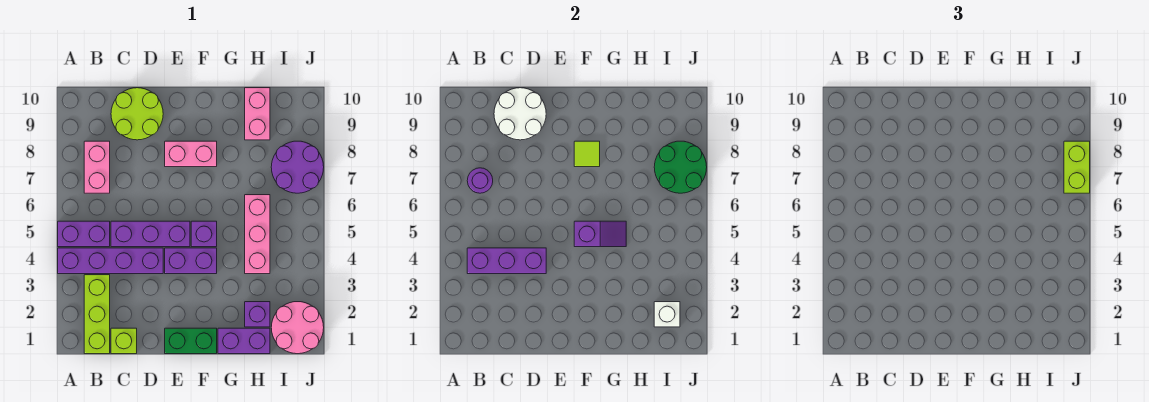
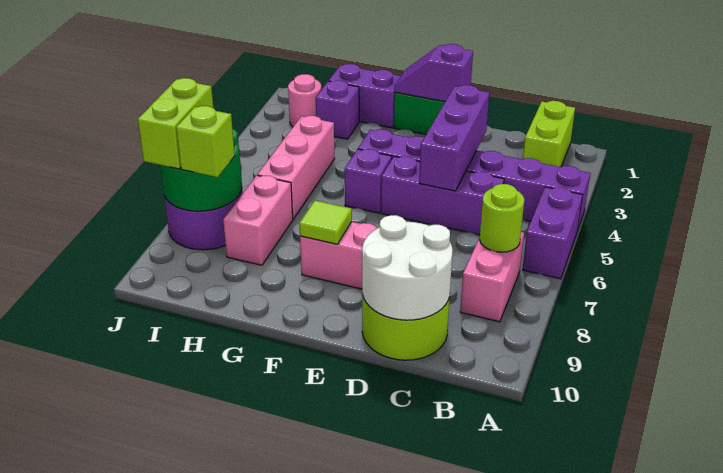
purple brick A5:B5 level 1 -> purple brick A5:A6 level 1
lime brick B1:B3 level 1 -> lime brick B1:B2 level 1
purple brick B4:D4 level 2 -> purple brick D3:D5 level 2
purple round brick B7 level 2 -> lime round brick B7 level 2
lime brick C1 level 1 -> lime brick I8 level 3
purple slope F5:G5 level 2 top F -> purple slope E1:F1 level 2 top E
pink brick H9:H10 level 1 -> pink brick H7:H8 level 1
pink round brick I1:J2 level 1 -> pink round brick I2 level 1
white brick I2 level 2 -> none

